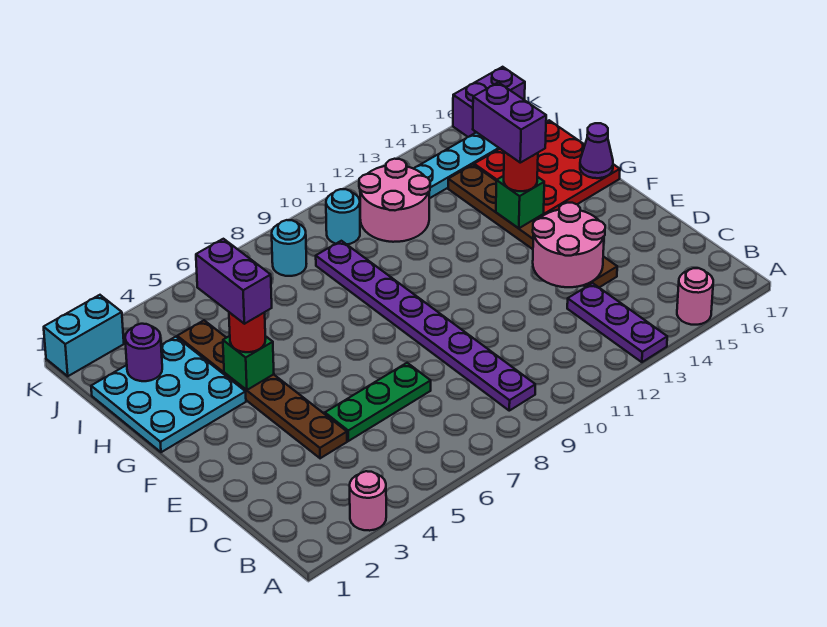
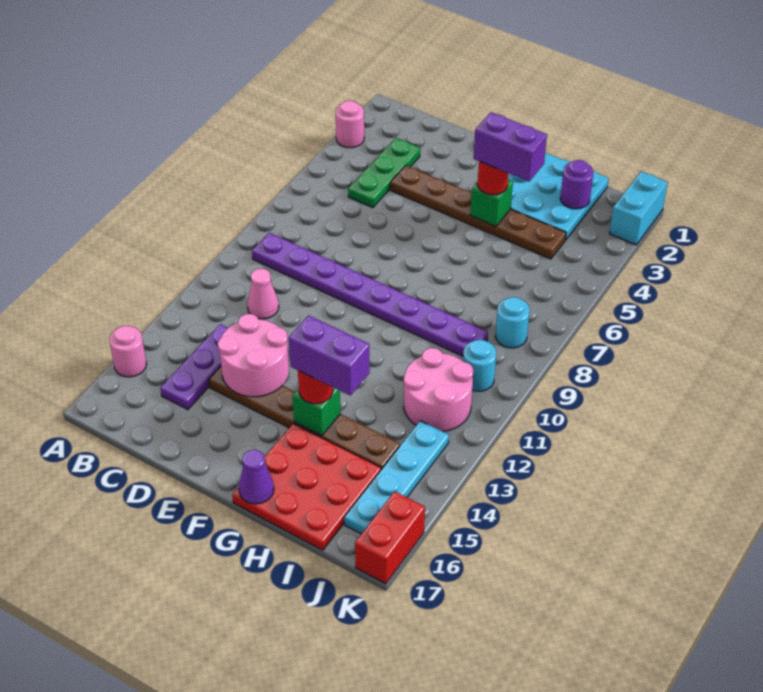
purple plate A13:C13 level 1 -> purple plate C13:C15 level 1
none -> pink cone C11 level 1
green plate D5:D7 level 1 -> green plate C3:C5 level 1
purple brick K16:K17 level 1 -> red brick K16:K17 level 1

